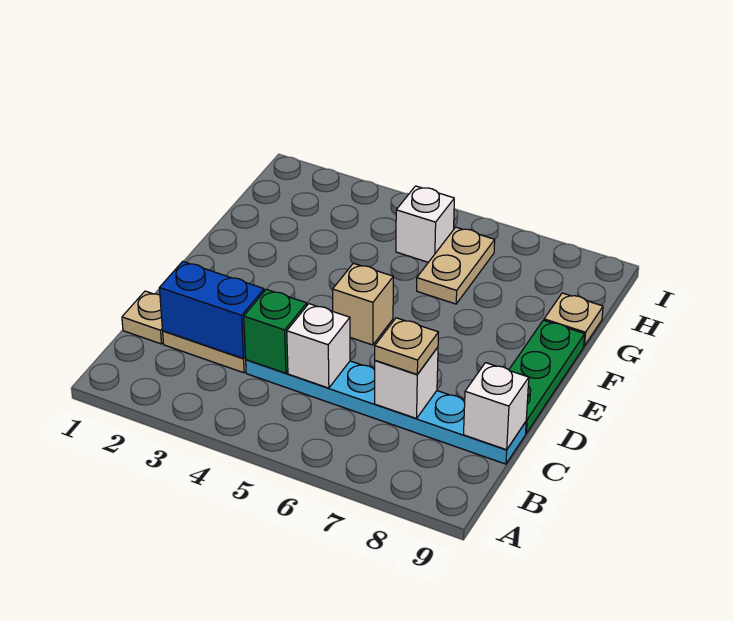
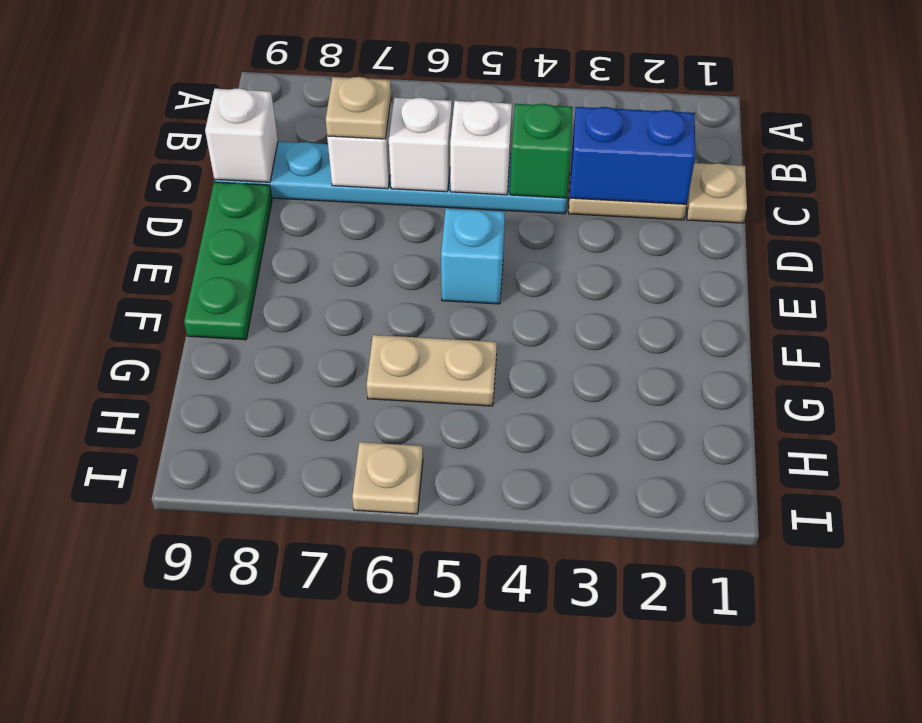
tan brick E5 level 1 -> cyan brick E5 level 1
tan plate G6:H6 level 1 -> tan plate G5:G6 level 1
tan plate G9 level 1 -> tan plate I6 level 1
white brick H5 level 1 -> white brick C6 level 2

